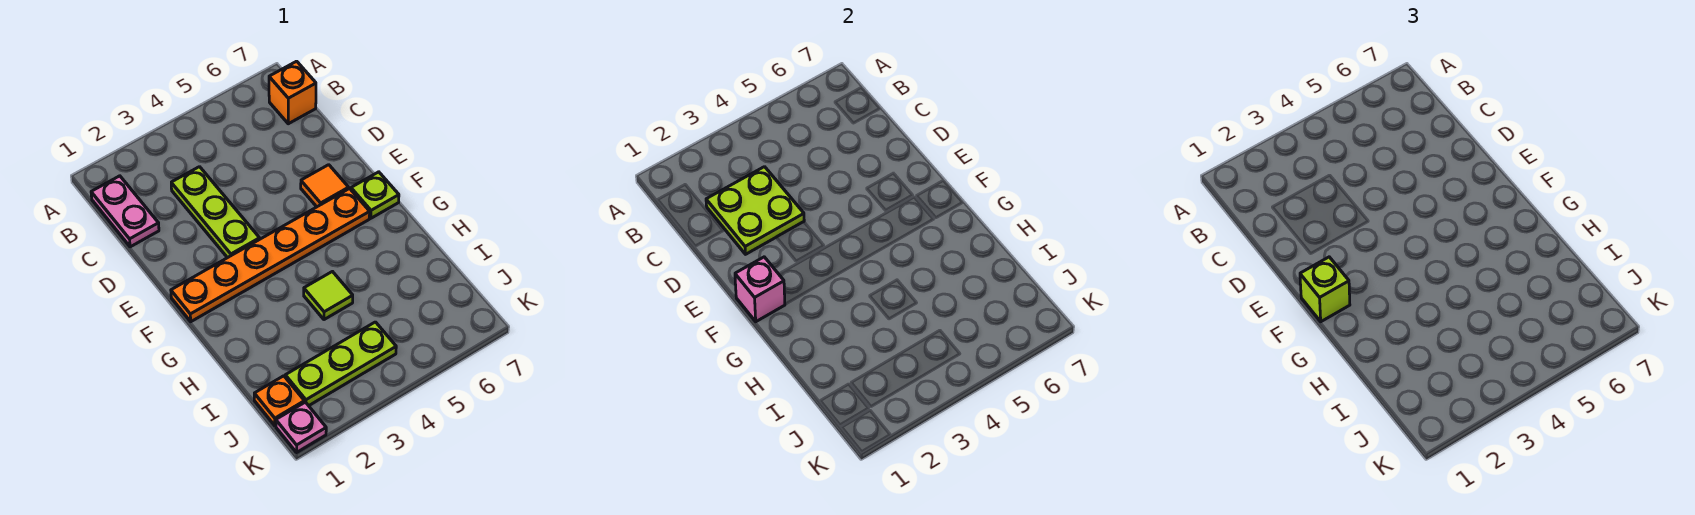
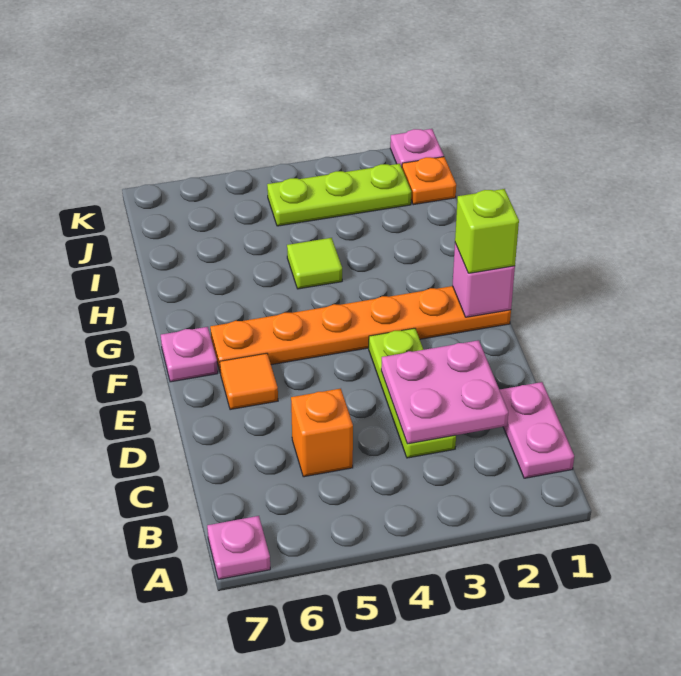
none -> pink plate A7 level 1
orange brick B7 level 1 -> orange brick C5 level 1
lime plate C2:D3 level 2 -> pink plate C2:D3 level 2
lime plate F7 level 1 -> pink plate F7 level 1

